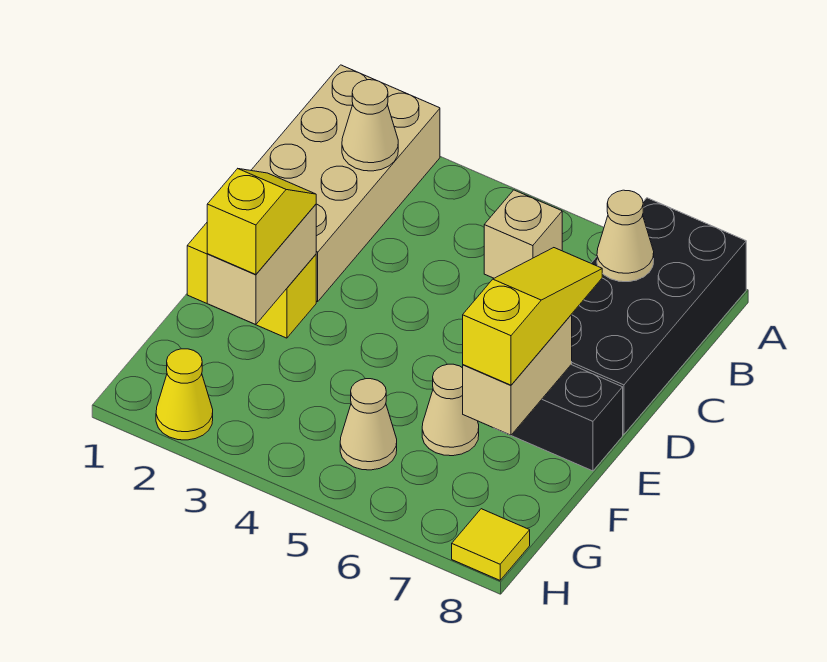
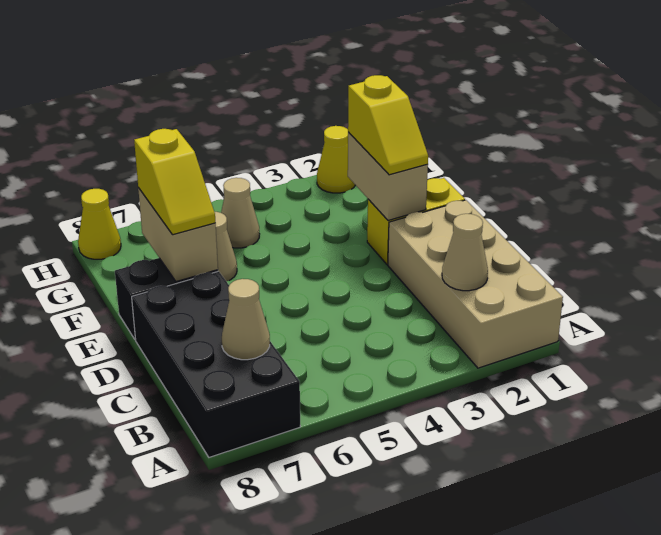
tan brick B5 level 1 -> none
yellow slope D7:F7 level 3 top F -> yellow slope E7:F7 level 3 top F
yellow tile H8 level 1 -> yellow cone H8 level 1

